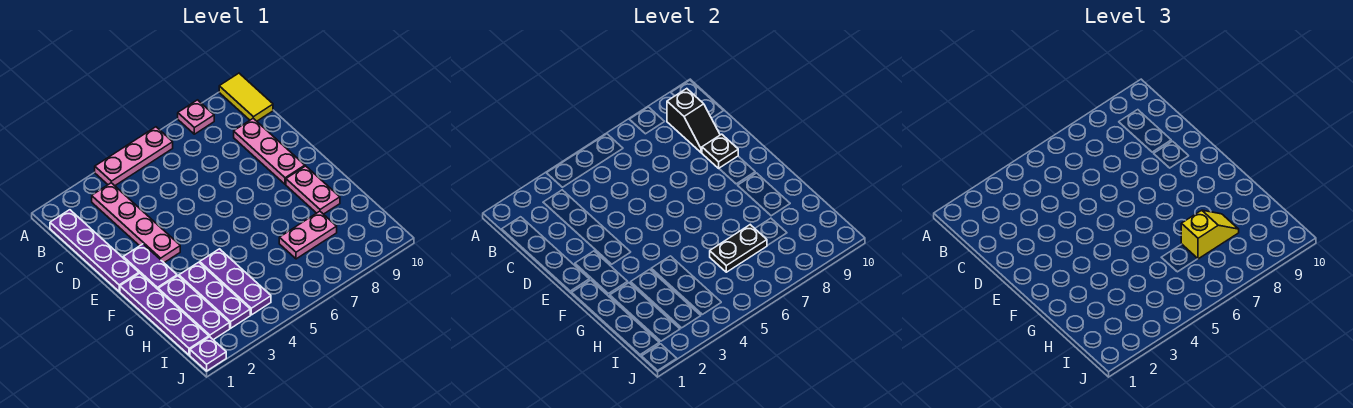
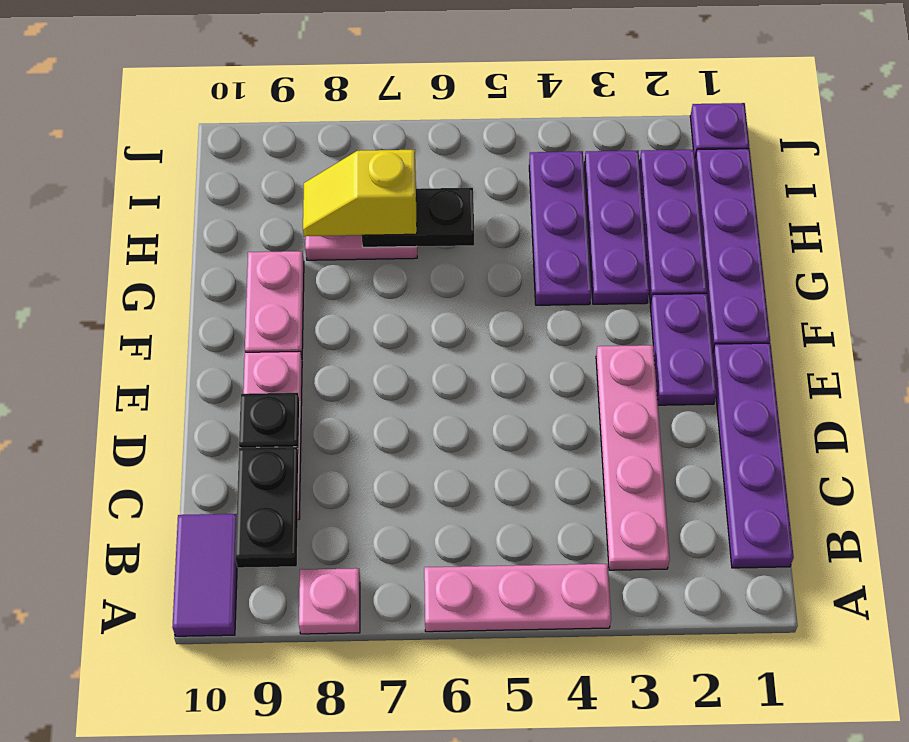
yellow tile A10:B10 level 1 -> purple tile A10:B10 level 1
black slope B9:C9 level 2 top B -> black plate B9:C9 level 2

